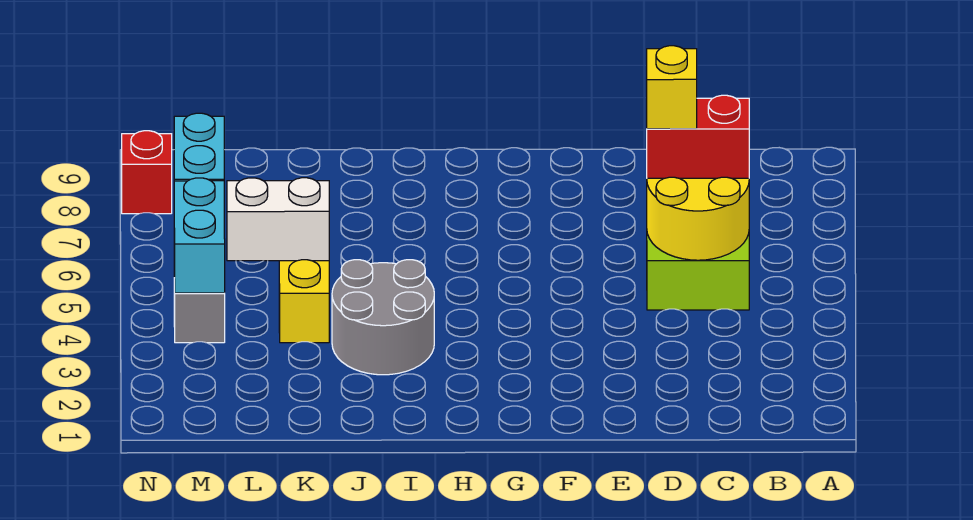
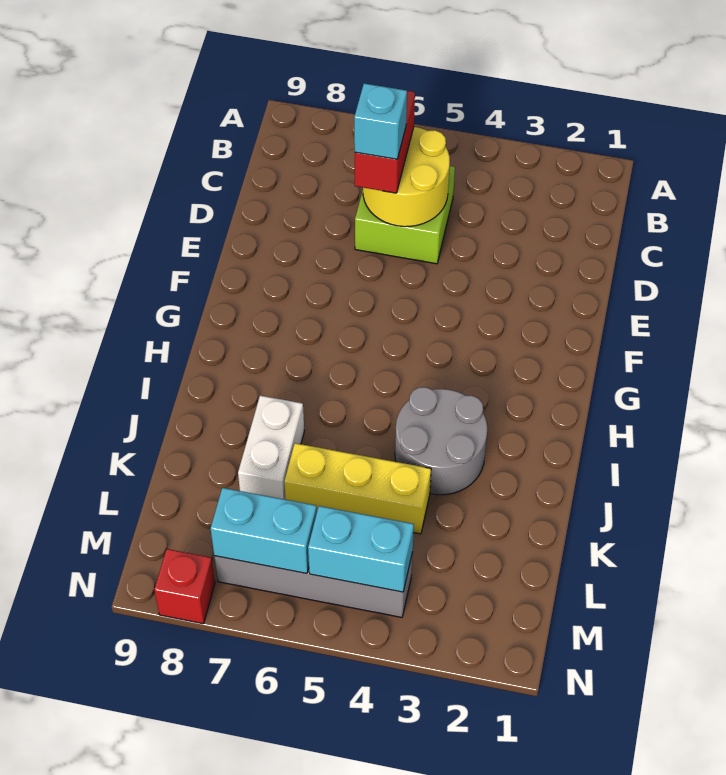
yellow brick D6 level 4 -> cyan brick D6 level 4
white brick K5:L5 level 2 -> white brick J7:K7 level 1

